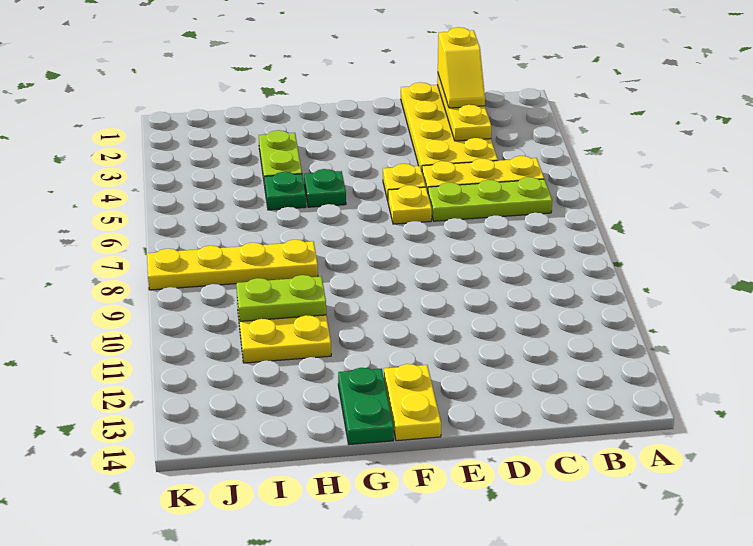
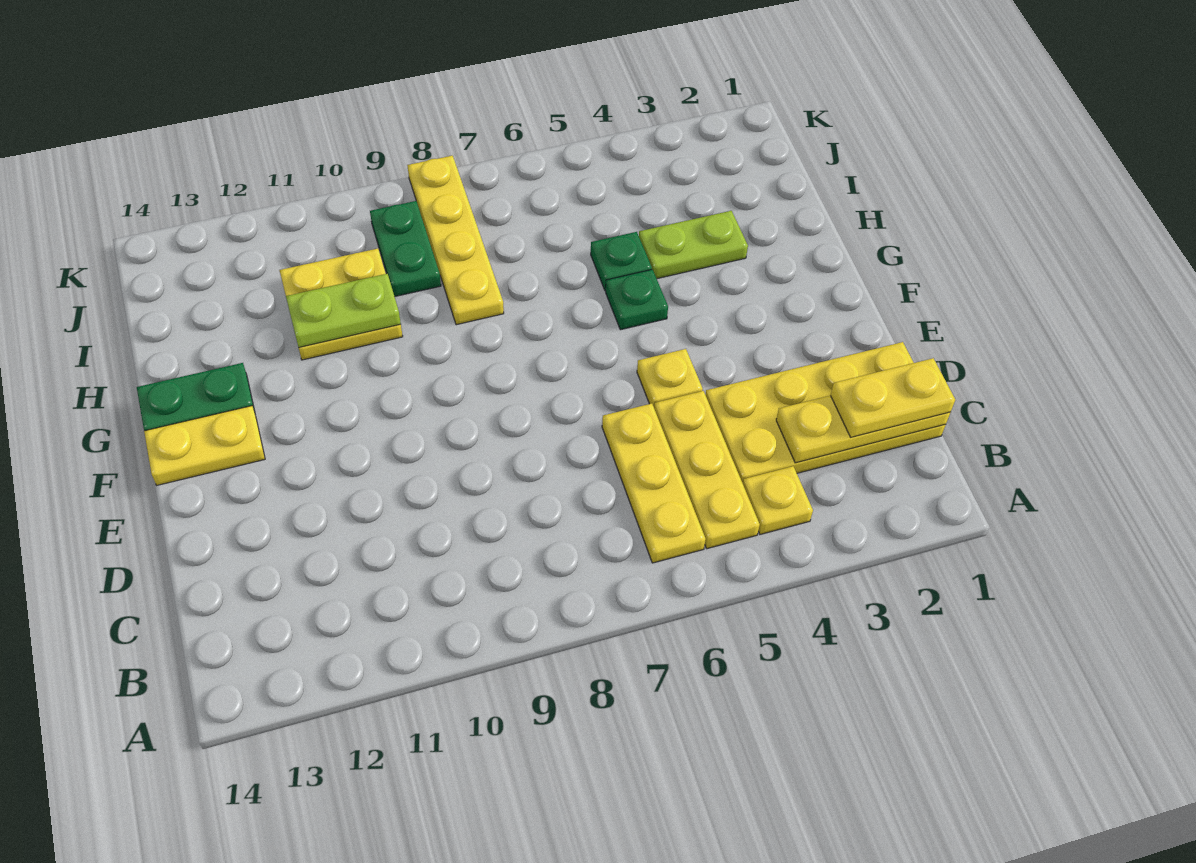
lime plate B6:D6 level 1 -> yellow plate B6:D6 level 1
yellow slope C1:C2 level 3 top 1 -> yellow plate C1:C2 level 3
yellow plate E6 level 1 -> yellow plate B4 level 1
lime plate H10:I10 level 2 -> lime plate H10:H11 level 2
none -> green plate I9:J9 level 1

